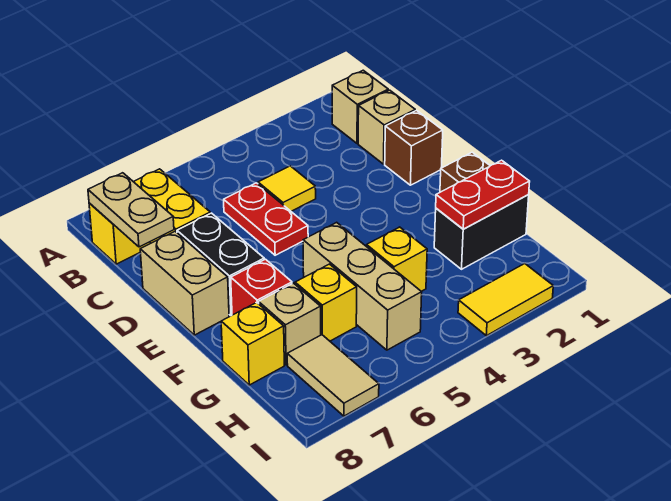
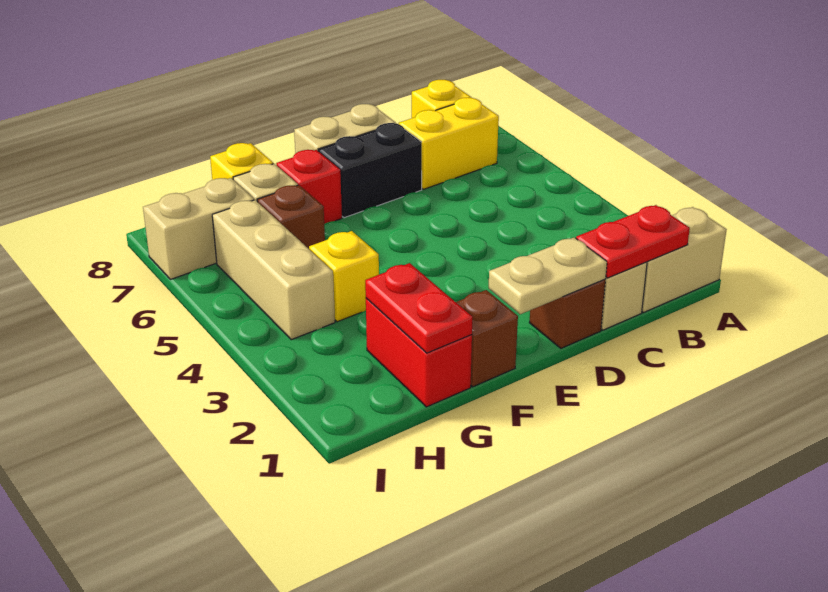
tan brick B1 level 1 -> tan brick A1:B1 level 1
tan plate B8:C8 level 2 -> tan plate D1:E1 level 2
yellow tile C4 level 1 -> none
red plate C5:D5 level 1 -> red plate B1:C1 level 2
tan brick F5:H5 level 1 -> tan brick H4:H6 level 1
black brick G1:G2 level 1 -> red brick G1:G2 level 1
yellow brick G6 level 1 -> brown brick G6 level 1
tan tile H7:I7 level 1 -> tan brick H7:I7 level 1
yellow tile I2:I3 level 1 -> none

